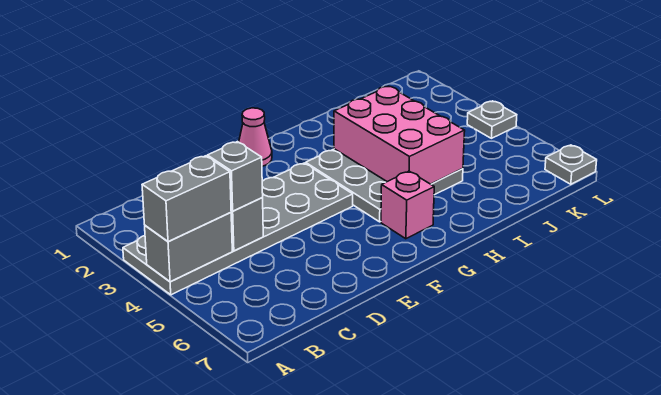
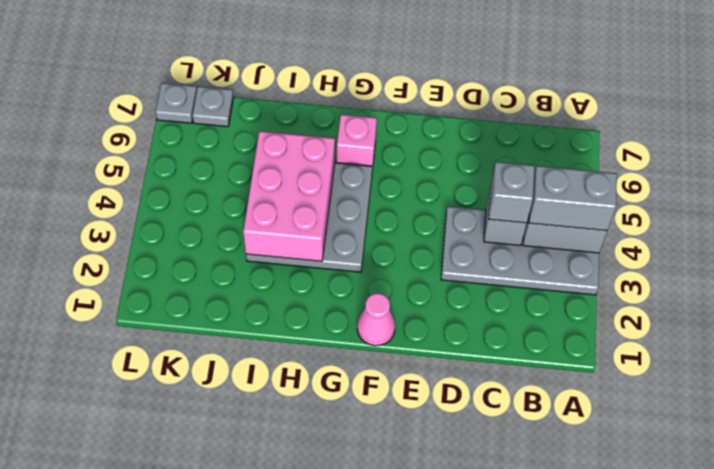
grey plate A3:F4 level 1 -> grey plate A3:D4 level 1
grey plate L4 level 1 -> grey plate K7 level 1

